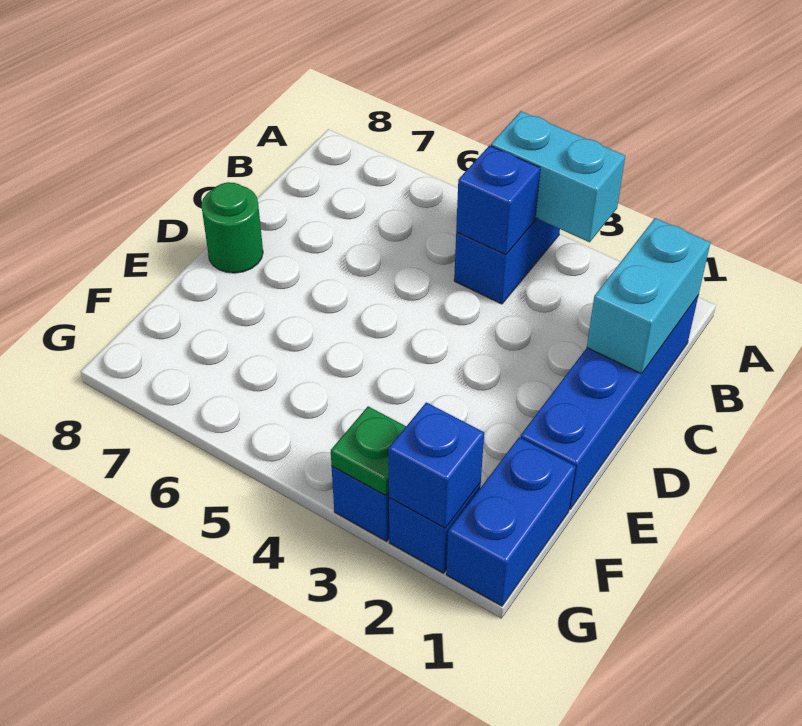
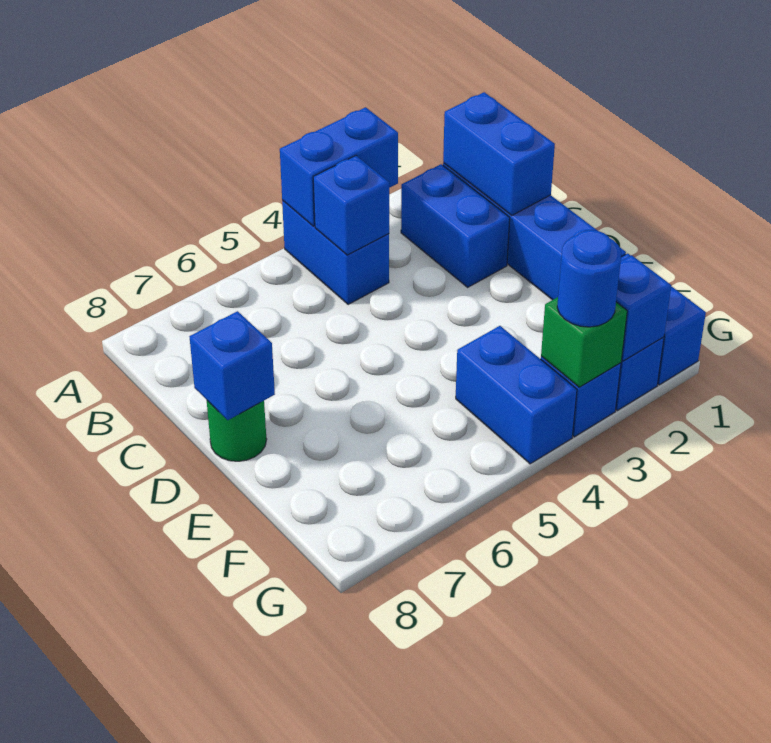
cyan brick A3:A4 level 2 -> blue brick A3:A4 level 2
cyan brick B1:C1 level 2 -> blue brick B1:C1 level 2
none -> blue brick B2:C2 level 1
none -> blue brick D8 level 2
none -> blue brick F4:G4 level 1
green plate G3 level 2 -> green brick G3 level 2
none -> blue round brick G3 level 3

